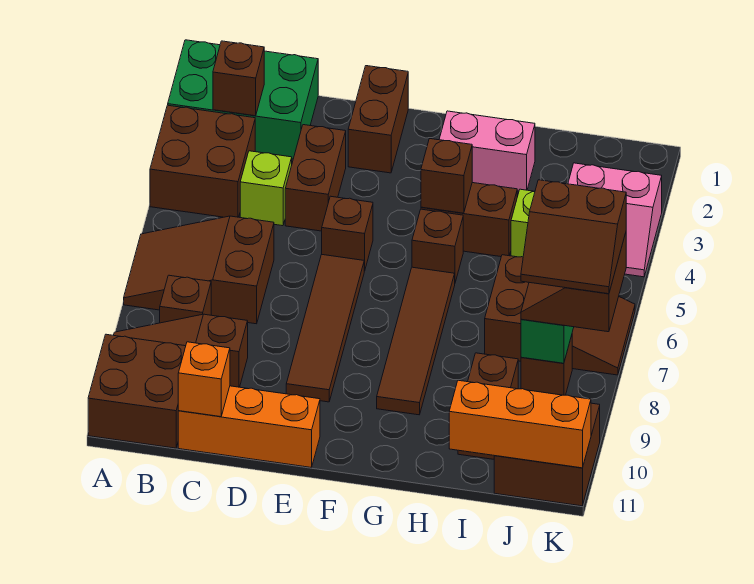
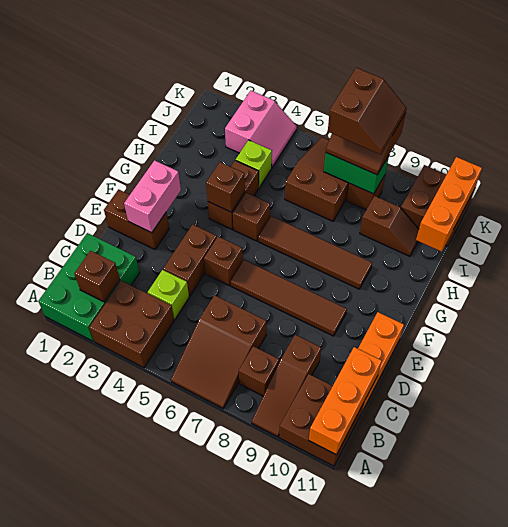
orange brick C11 level 2 -> orange brick A11:C11 level 2
brown brick D3:D4 level 1 -> brown brick D4:E4 level 1
pink brick G2:H2 level 1 -> pink brick E2:F2 level 2

